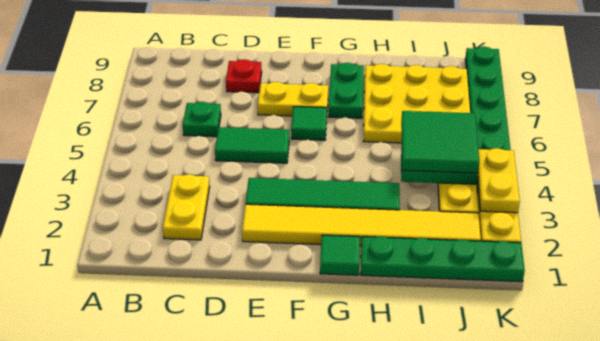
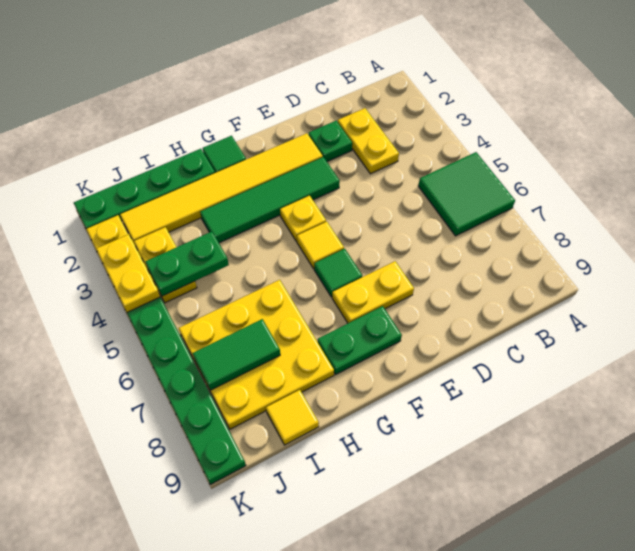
green plate C6 level 1 -> green plate D2 level 1
green tile D5:E5 level 1 -> green tile I7:J7 level 2
red plate D8 level 1 -> none
none -> yellow plate F4 level 1
none -> yellow tile F5 level 1
green plate G7:G8 level 1 -> green plate F8:G8 level 1
green tile I4:J5 level 3 -> green tile A5:B6 level 1
none -> yellow tile I9 level 1

